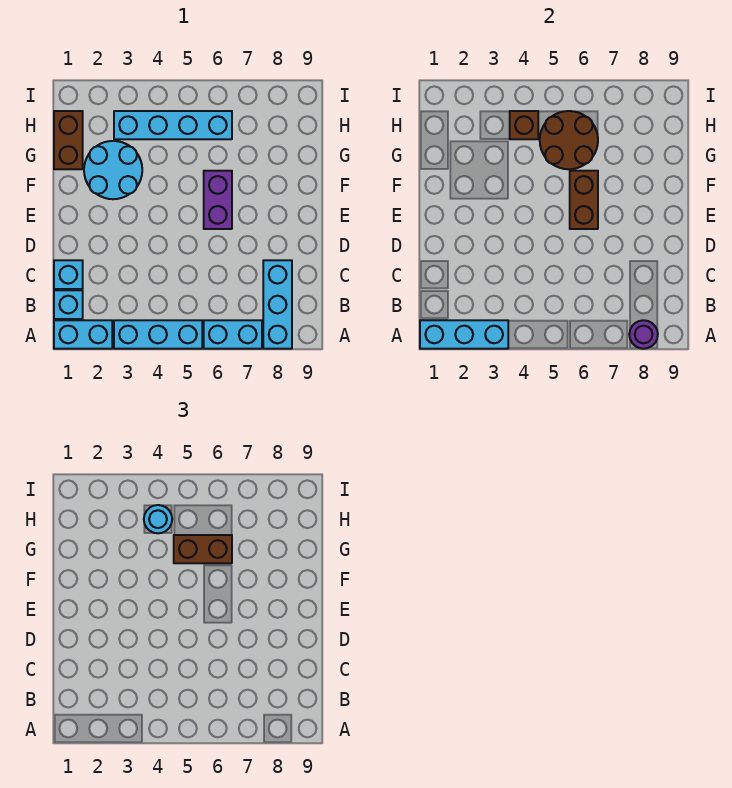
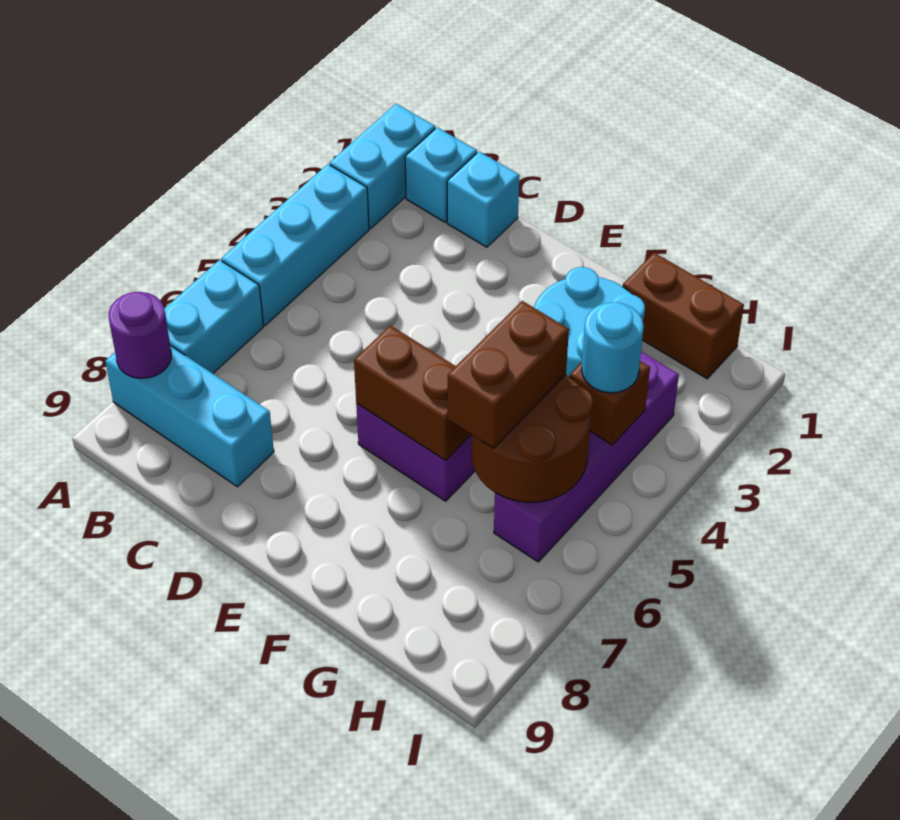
cyan brick A1:A3 level 2 -> none
cyan brick H3:H6 level 1 -> purple brick H3:H6 level 1

